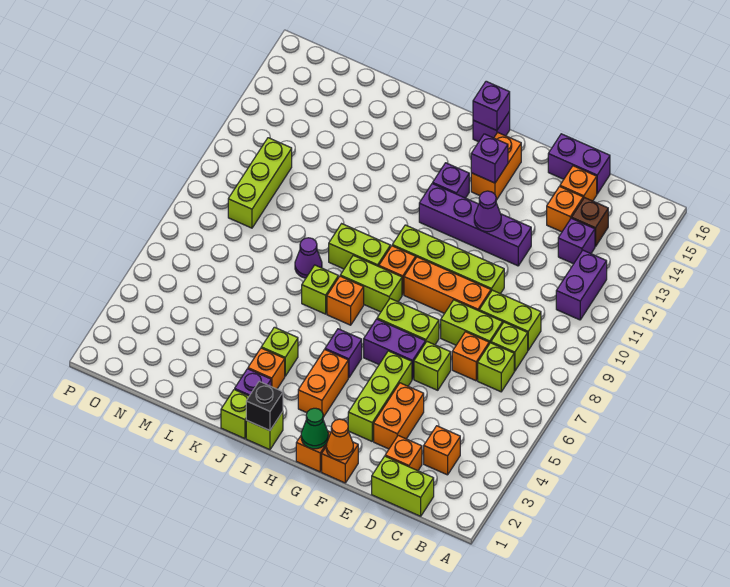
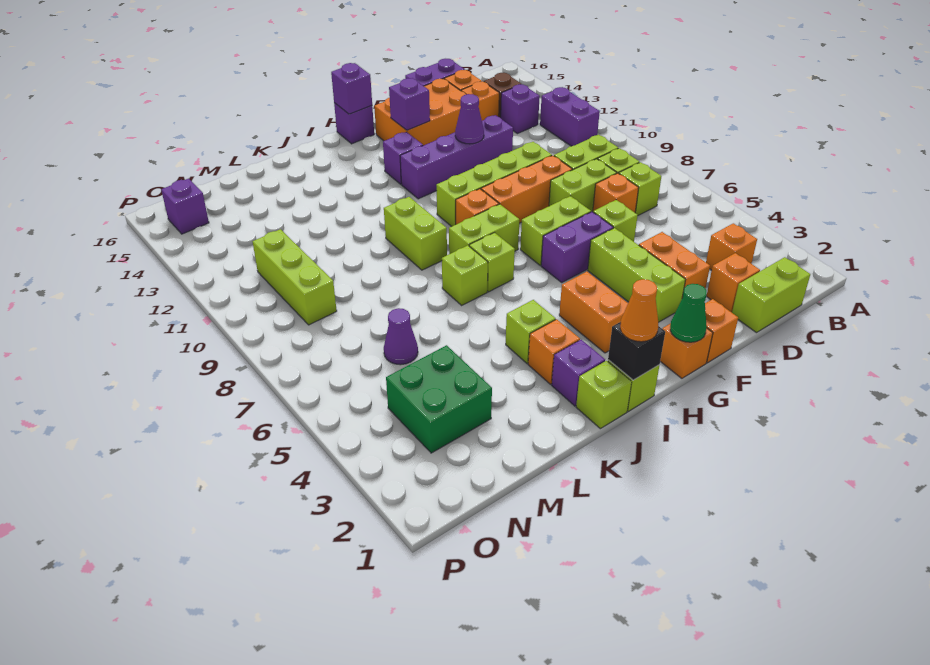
orange cone F1 level 2 -> orange cone I1 level 3
orange brick G14:G15 level 1 -> orange brick E14:G15 level 1
purple brick H5 level 1 -> purple brick O15 level 1
orange brick I7 level 1 -> lime brick I7 level 1
lime brick I9:J9 level 1 -> lime brick J9:J10 level 1
purple cone K8 level 1 -> purple cone M6 level 1
none -> green brick M3:N4 level 1

